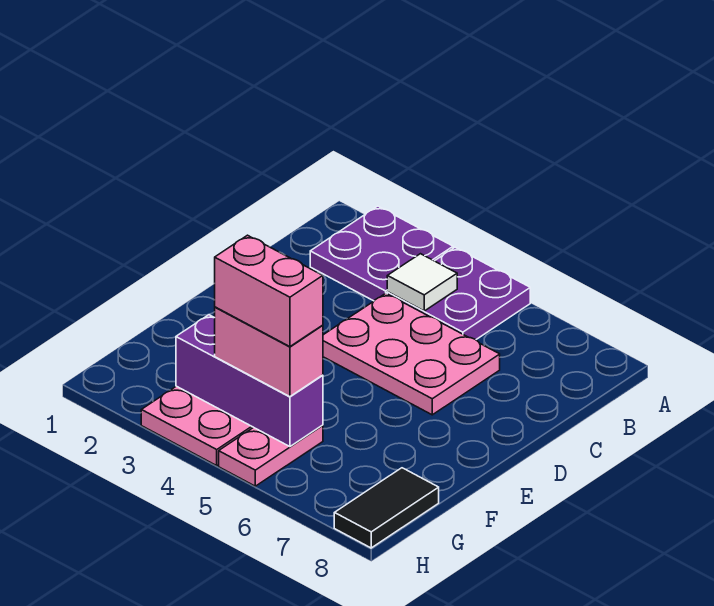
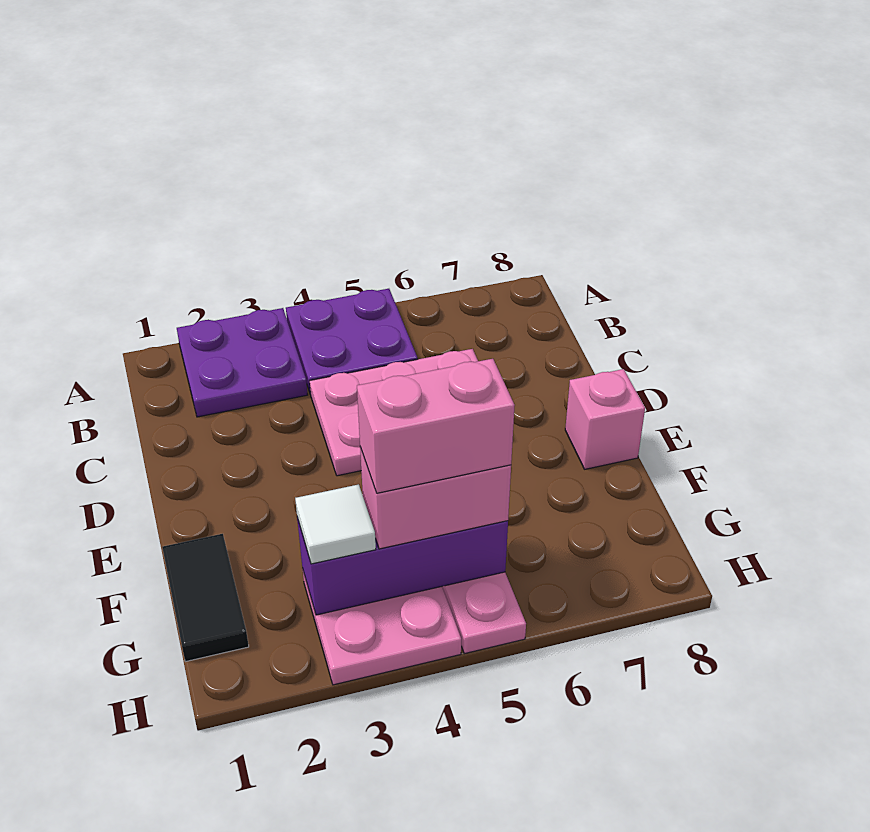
white tile B4 level 2 -> white tile G3 level 3
none -> pink brick E8 level 1
black tile G8:H8 level 1 -> black tile F1:G1 level 1

